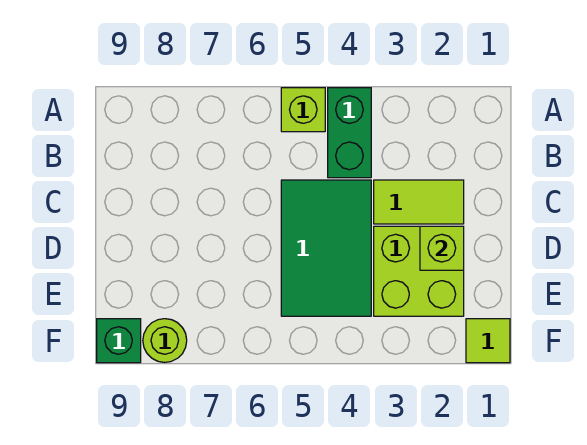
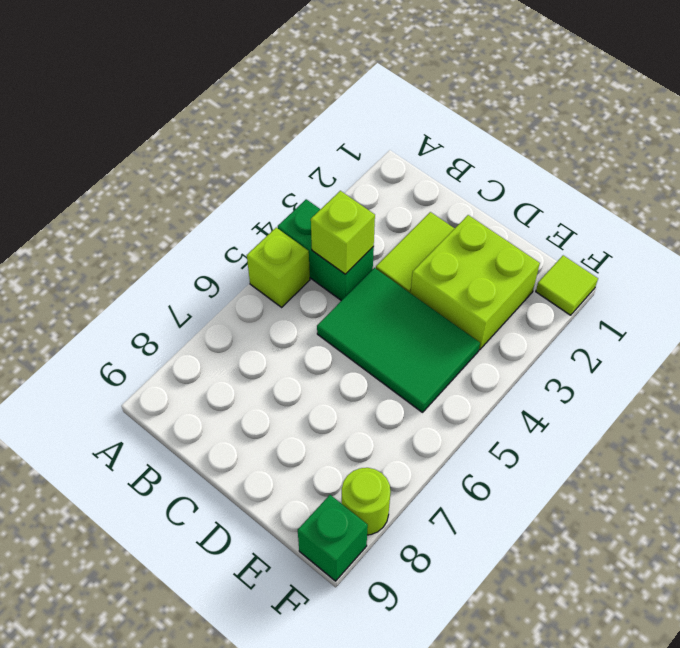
lime brick D2 level 2 -> lime brick B4 level 2

